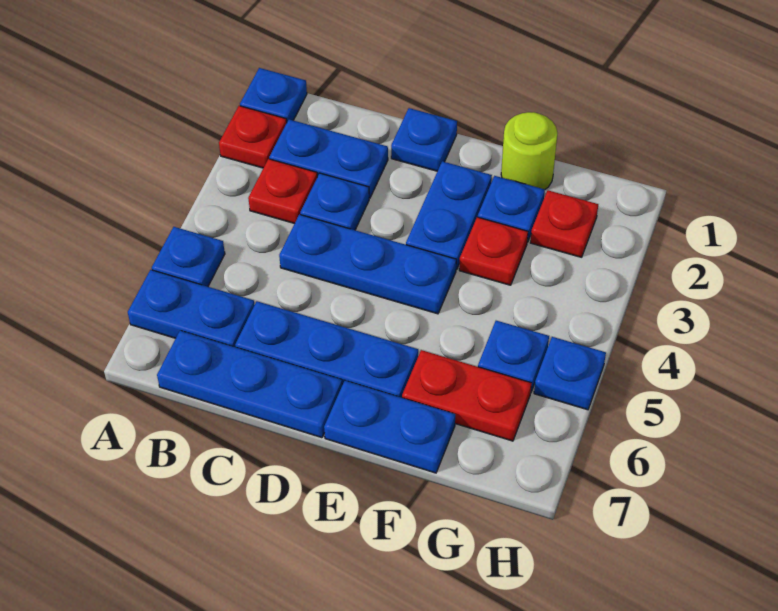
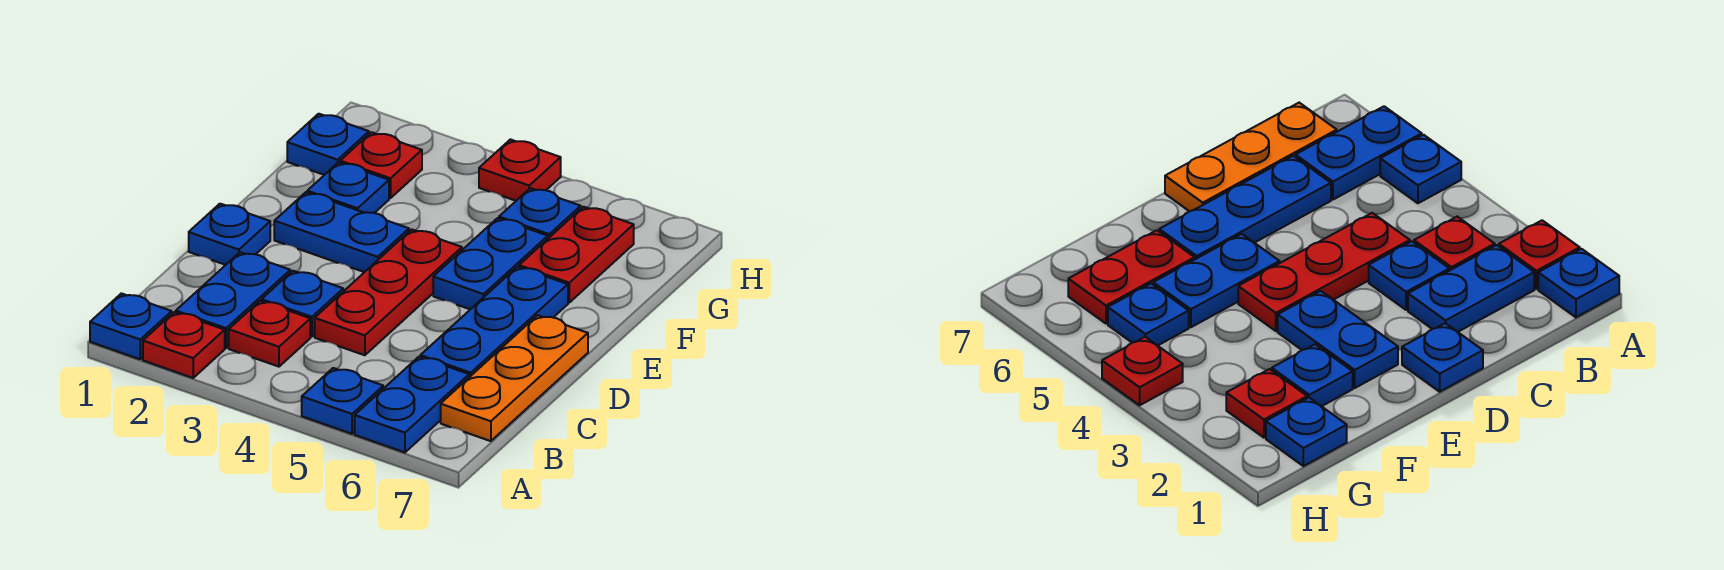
blue plate B7:D7 level 1 -> orange plate B7:D7 level 1
blue plate C4:E4 level 1 -> red plate C4:E4 level 1
blue plate E7:F7 level 1 -> blue plate E5:F5 level 1
lime round brick F1 level 1 -> none
red plate F3 level 1 -> red plate H4 level 1
blue plate H5 level 1 -> blue plate G1 level 1

